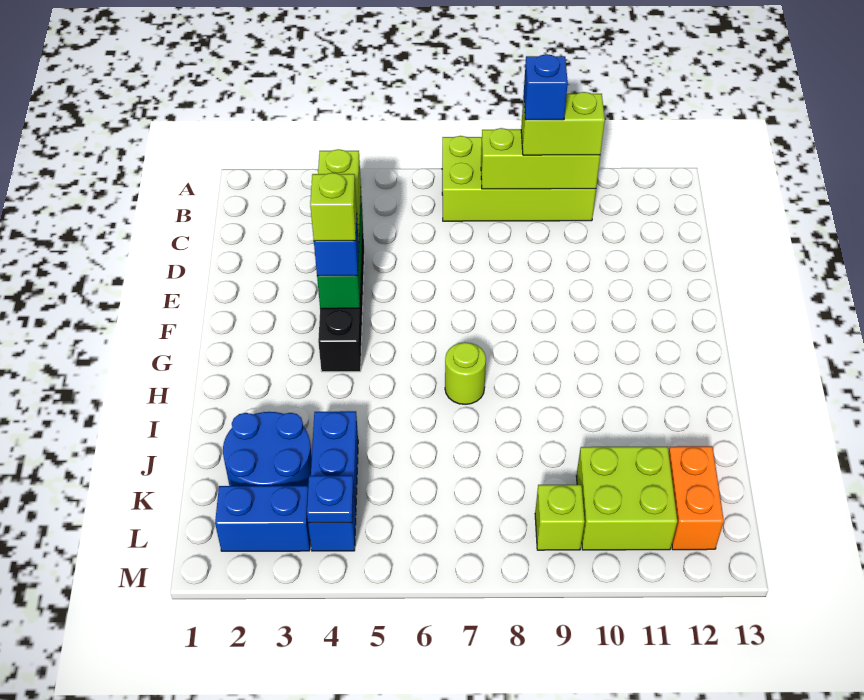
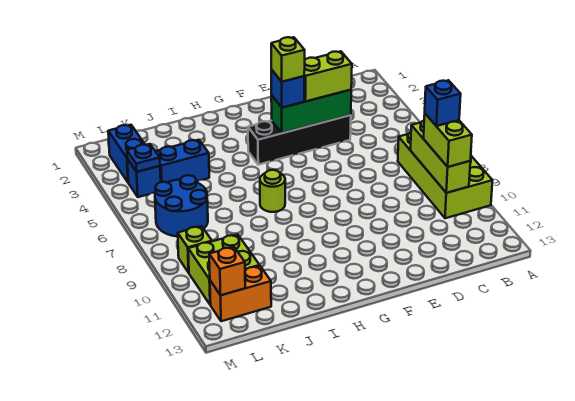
blue round brick J2:K3 level 1 -> blue round brick K6:L7 level 1
none -> orange brick L12 level 2

